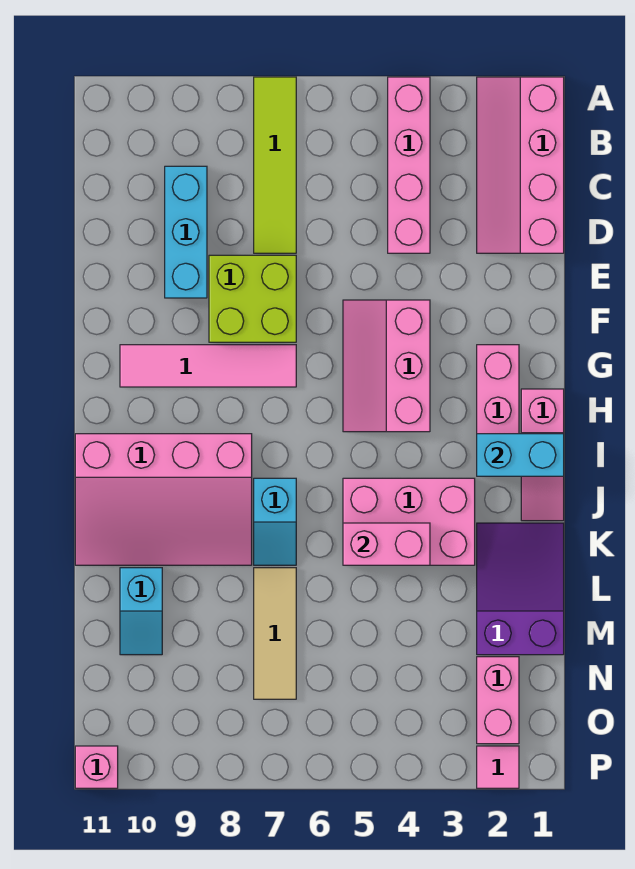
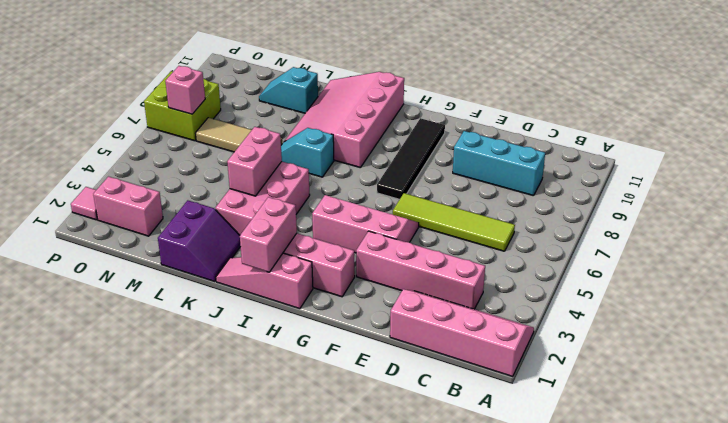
pink brick A4:D4 level 1 -> pink brick C3:F3 level 1
lime tile A7:D7 level 1 -> lime tile C6:F6 level 1
lime brick E7:F8 level 1 -> lime brick O7:P8 level 1
pink tile G7:G10 level 1 -> black tile G7:G10 level 1
cyan brick I1:I2 level 2 -> pink brick I1:I2 level 2
purple slope K1:M2 level 1 top M -> purple slope K1:L2 level 1 top L
pink brick P11 level 1 -> pink brick O7 level 2

